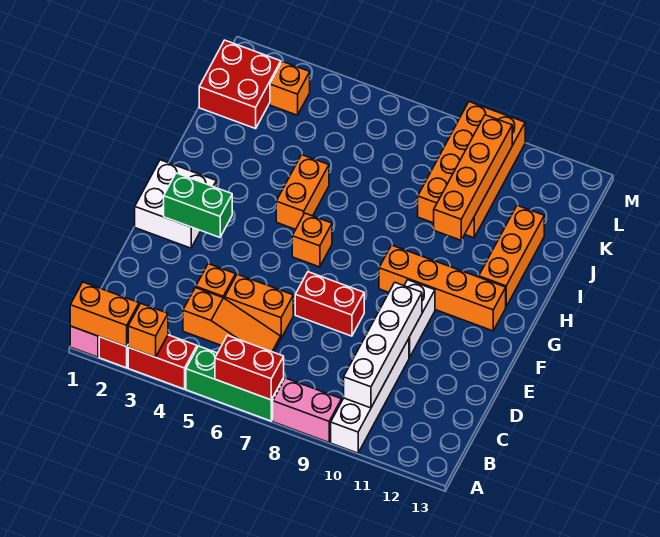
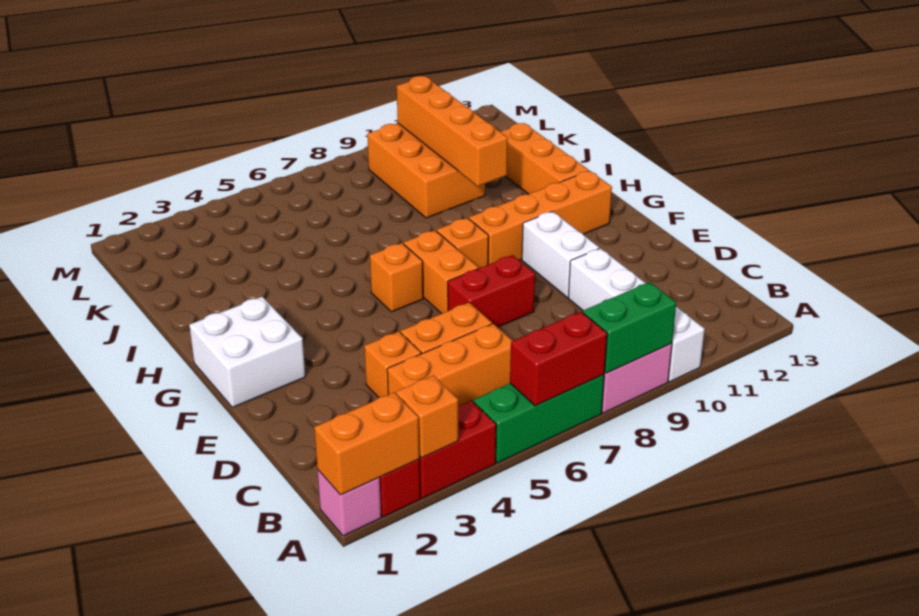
white brick B10:E10 level 2 -> none
orange slope C4:C6 level 1 top 4 -> orange brick C4:C6 level 1
green brick F2:F3 level 2 -> green brick A8:A9 level 2
orange brick H5:I5 level 1 -> orange brick F7:G7 level 1
orange brick J9:M10 level 1 -> orange brick J9:L10 level 1
red brick K1:L2 level 1 -> none
orange brick L3 level 1 -> orange brick G8 level 1

